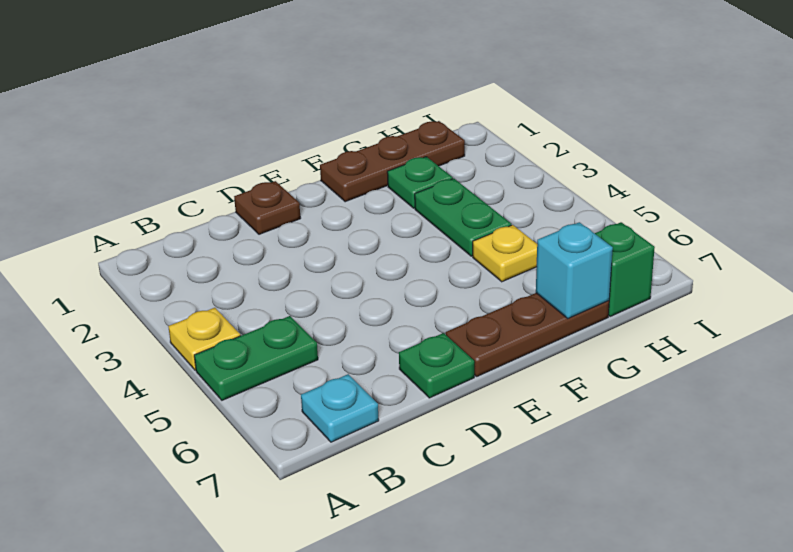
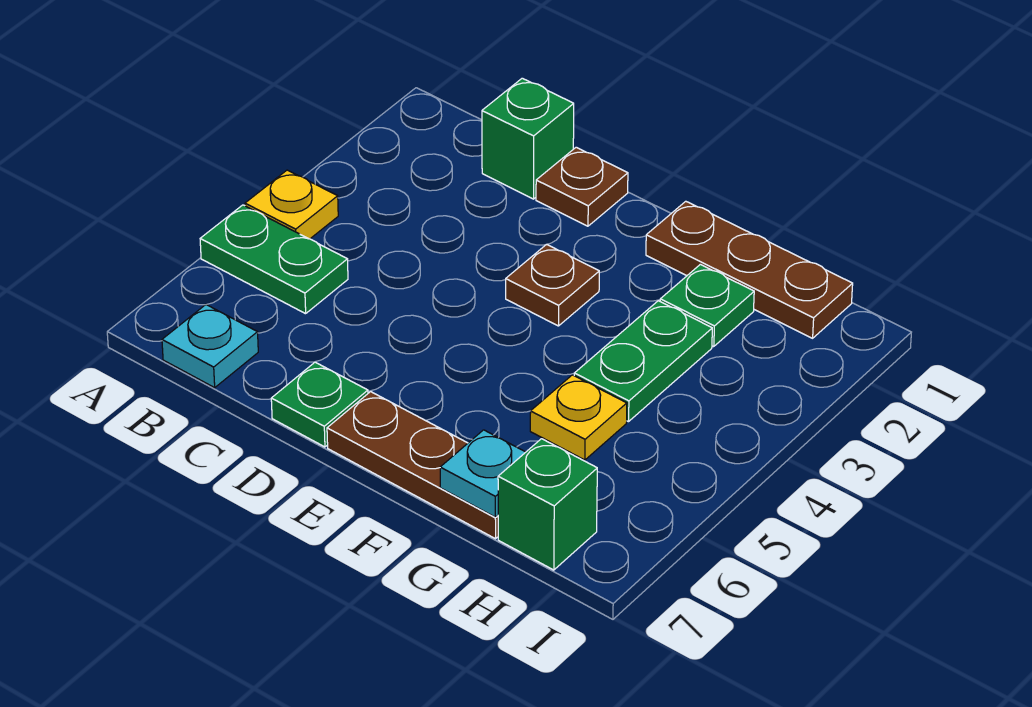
none -> green brick C1 level 1
none -> brown plate E3 level 1
cyan brick G7 level 2 -> cyan plate G7 level 2

